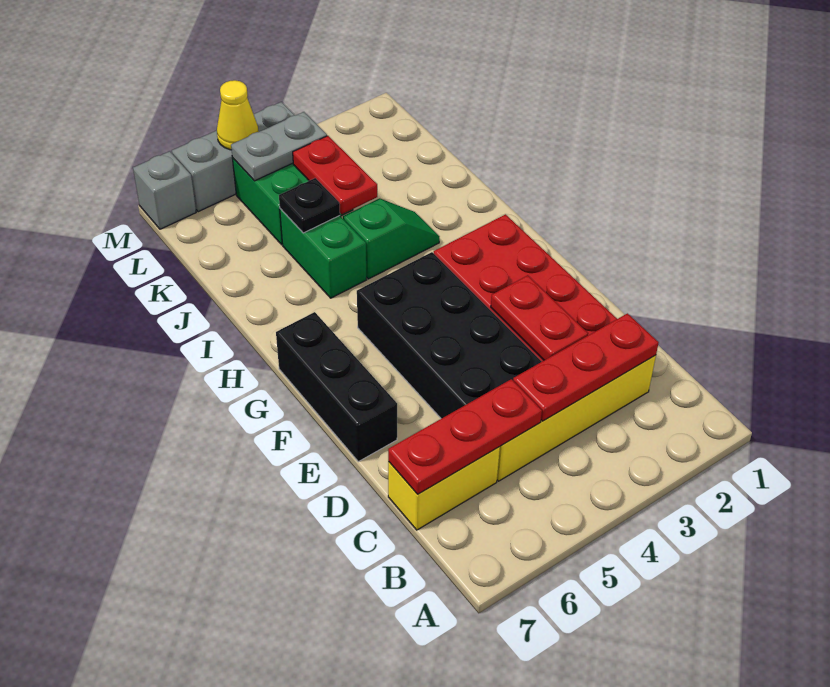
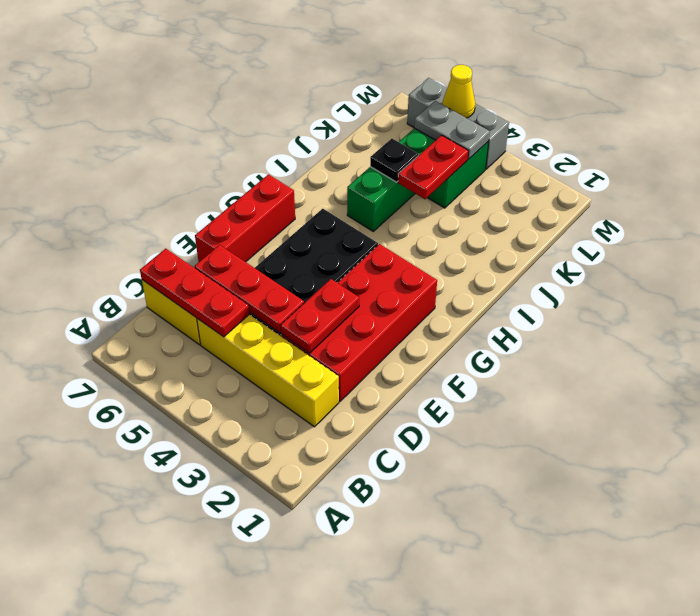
red plate C2:C4 level 2 -> red plate D4:D6 level 2
black brick E7:G7 level 1 -> red brick E7:G7 level 1
green slope I3:I4 level 1 top 4 -> none
grey brick M7 level 1 -> none

